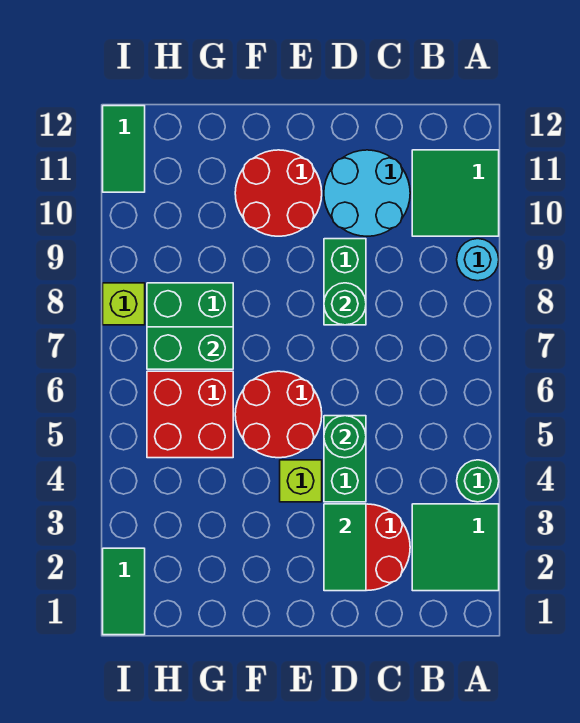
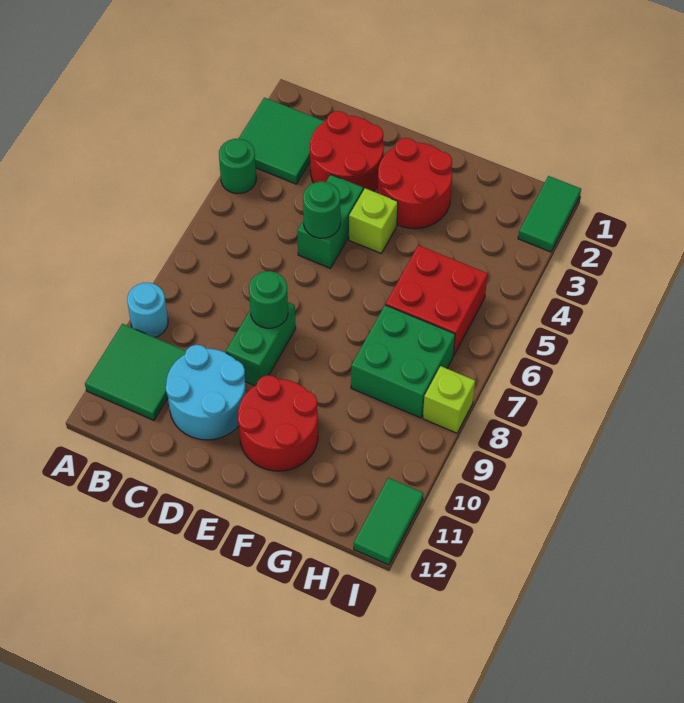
green tile D2:D3 level 2 -> none
red round brick E5:F6 level 1 -> red round brick E2:F3 level 1
green brick G7:H7 level 2 -> none

